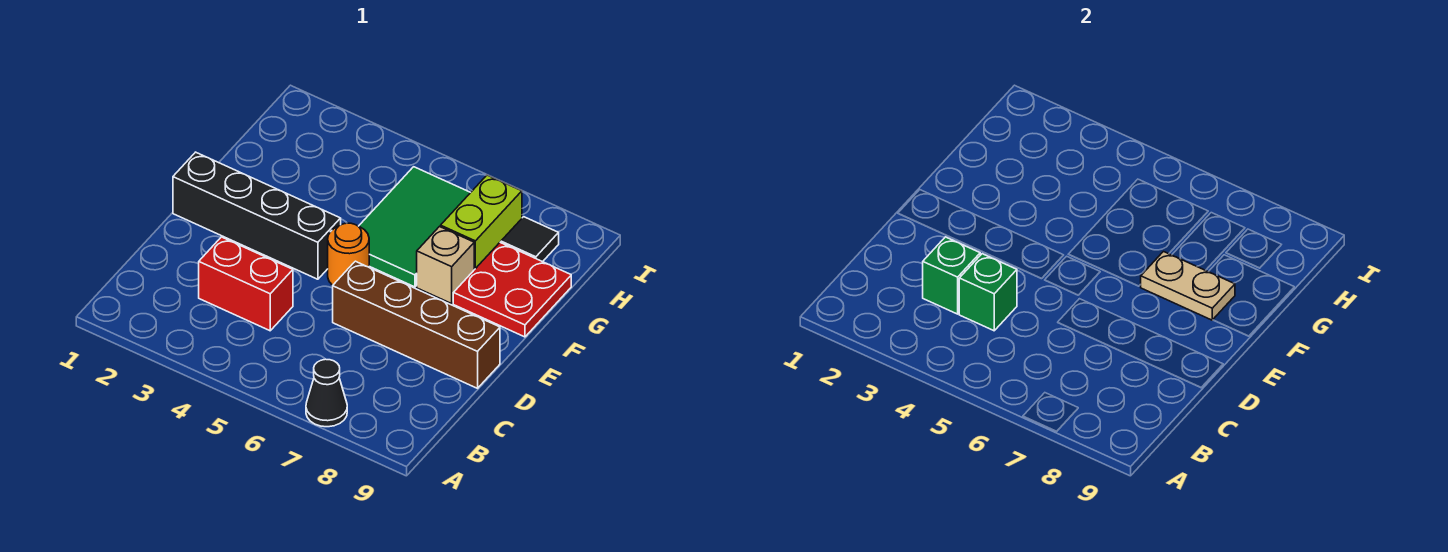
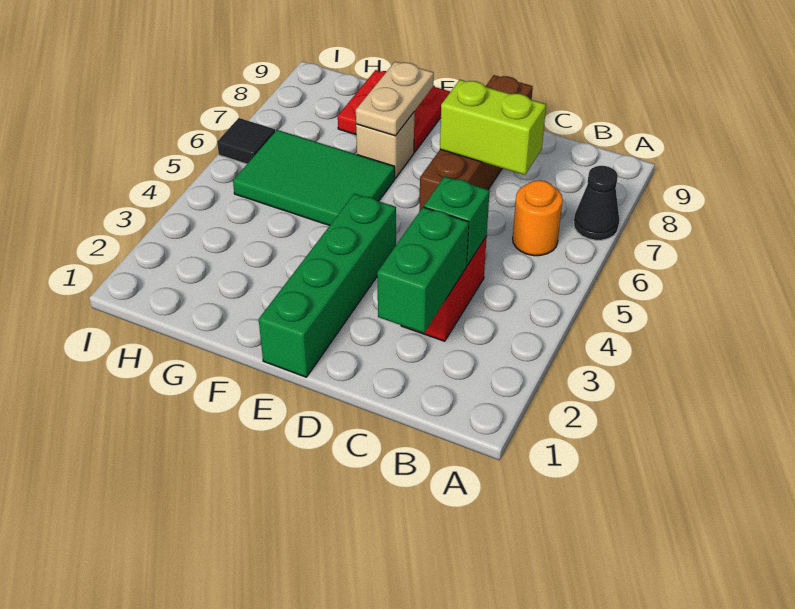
green brick C3 level 2 -> green brick C2:C3 level 2
black brick E1:E4 level 1 -> green brick E1:E4 level 1
orange round brick E5 level 1 -> orange round brick B6 level 1
lime brick G7:H7 level 1 -> lime brick C7:D7 level 2
black tile H8 level 1 -> black tile I6 level 1

